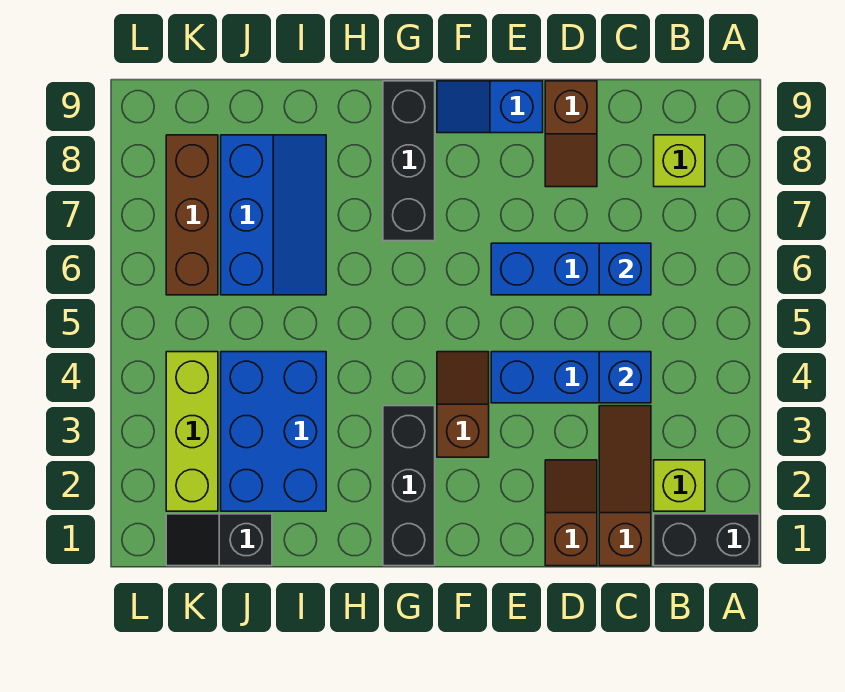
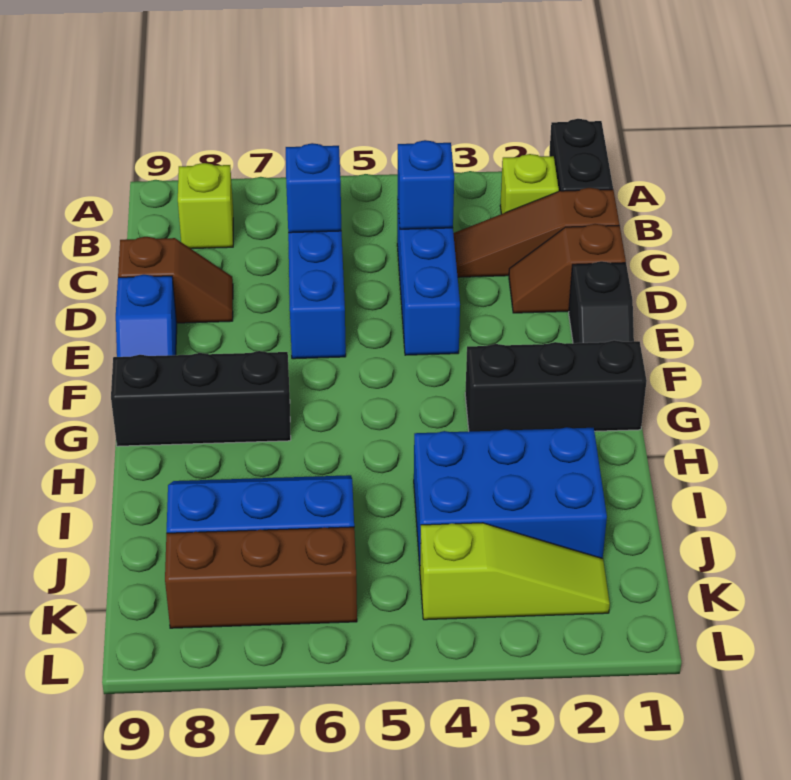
brown slope F3:F4 level 1 top 3 -> none
black slope J1:K1 level 1 top J -> black slope E1:F1 level 1 top E
lime brick K2:K4 level 1 -> lime slope K2:K4 level 1 top 4

